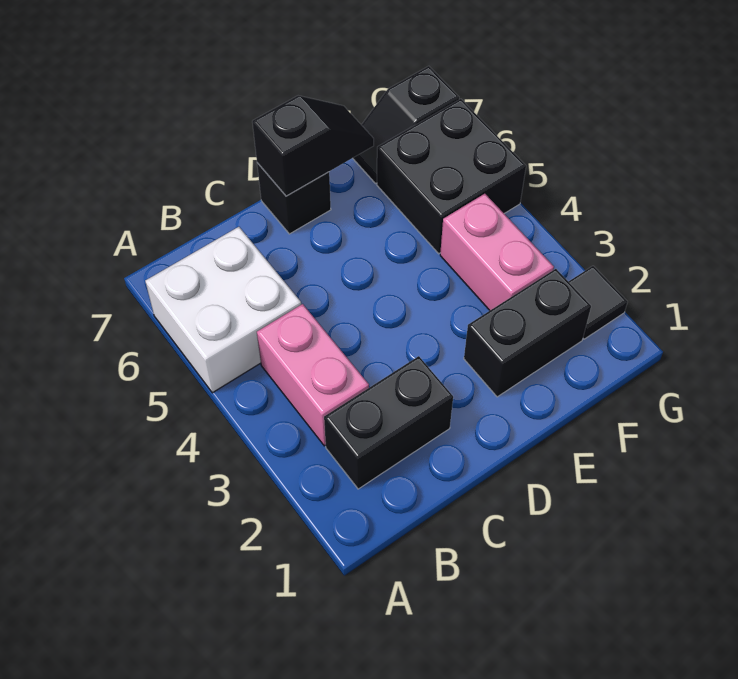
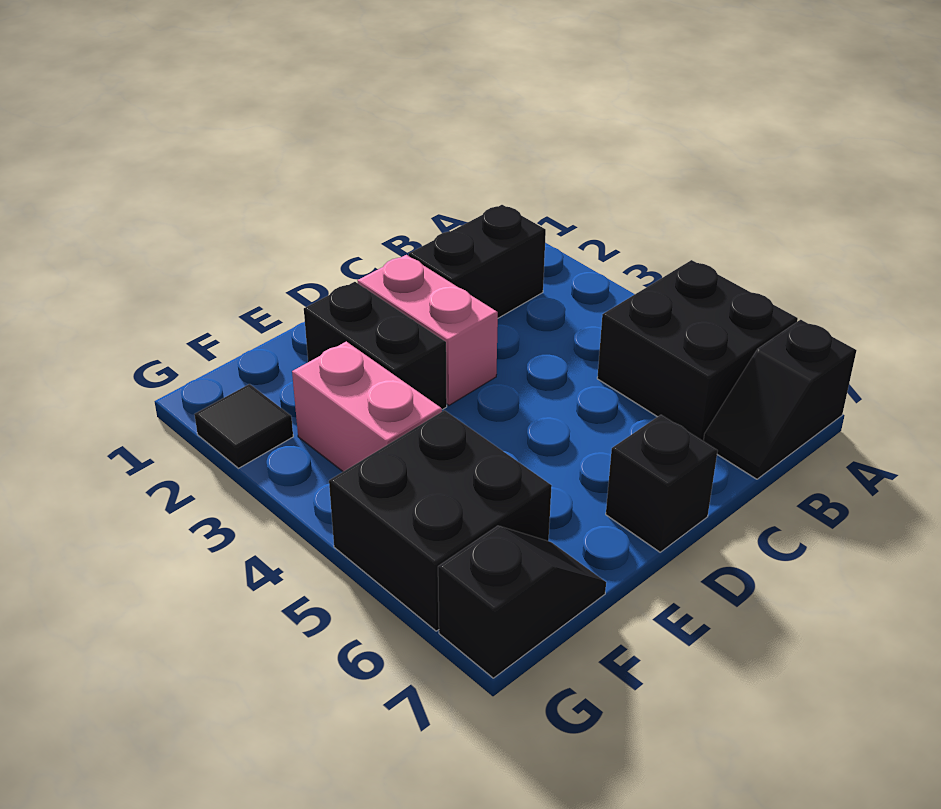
white brick A5:B6 level 1 -> black brick A5:B6 level 1
pink brick B3:B4 level 1 -> pink brick D2:D3 level 1
black slope D7:E7 level 2 top D -> black slope A7:B7 level 1 top A
black brick E2:F2 level 1 -> black brick E2:E3 level 1

